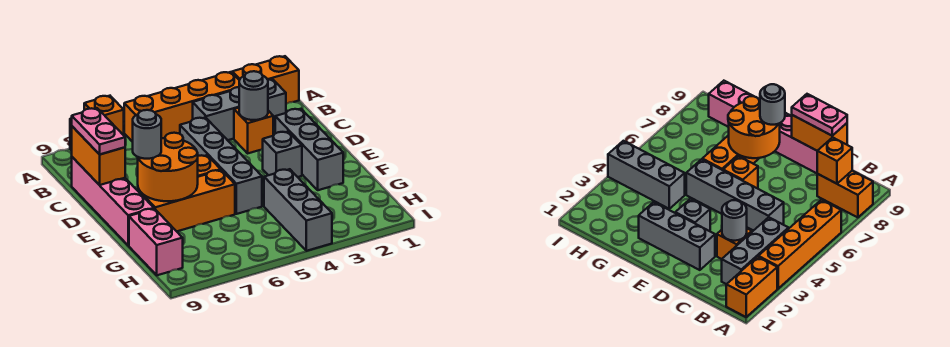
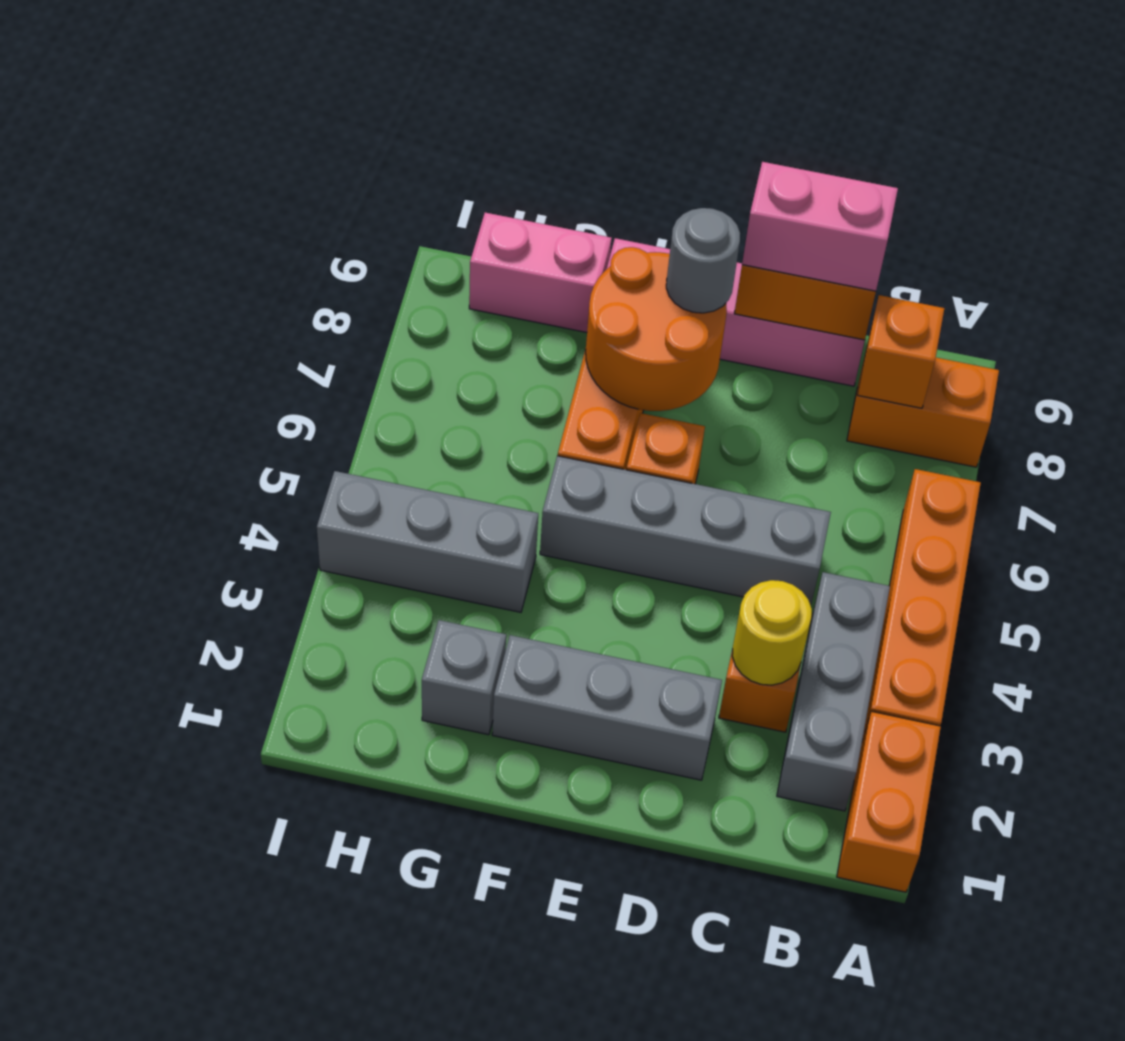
grey round brick C3 level 2 -> yellow round brick C3 level 2
pink plate C9:D9 level 3 -> pink brick C9:D9 level 3
grey brick E3 level 1 -> grey brick G2 level 1

